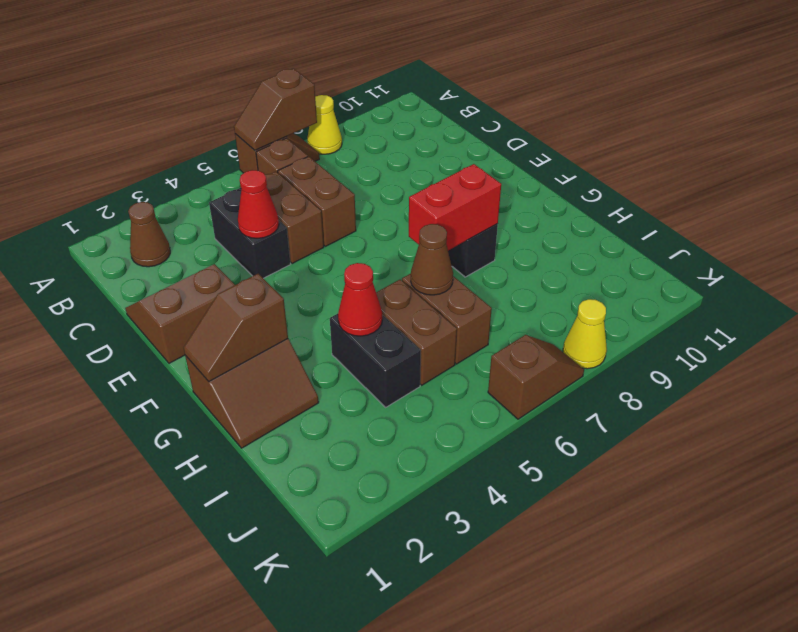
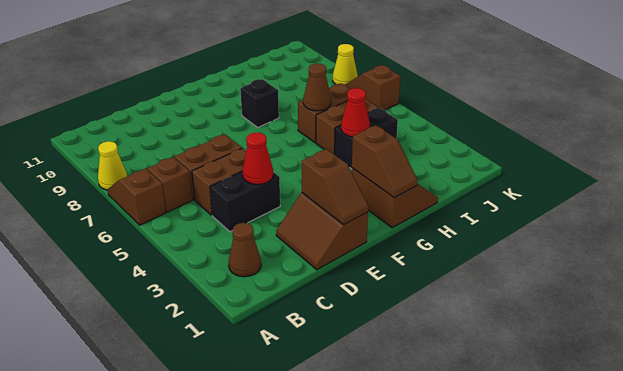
brown slope A6:A7 level 2 top 7 -> brown slope E1:E2 level 2 top 2
red brick G7:G8 level 2 -> none

